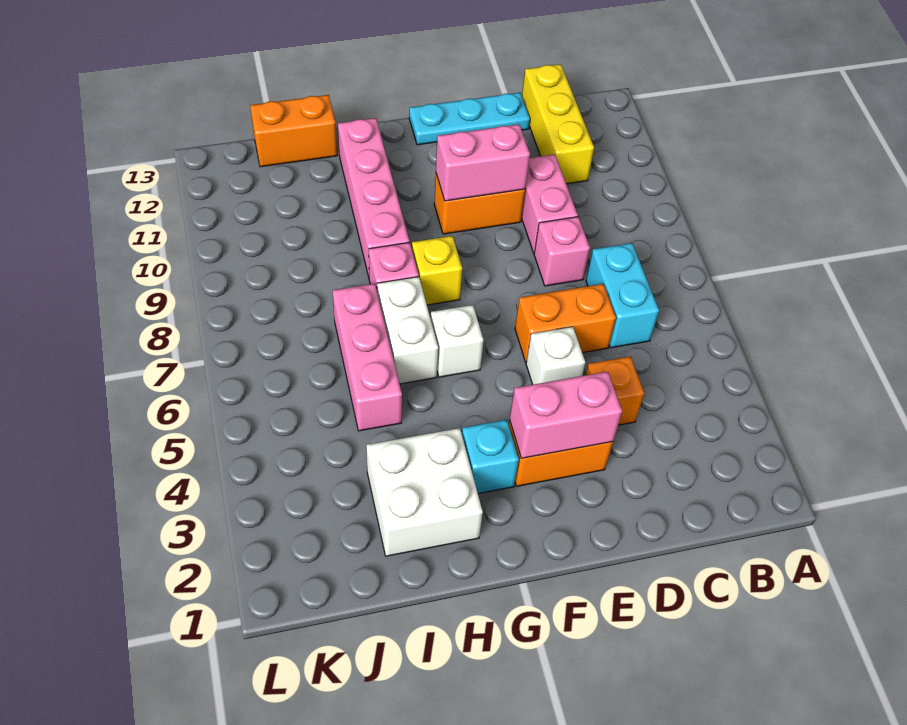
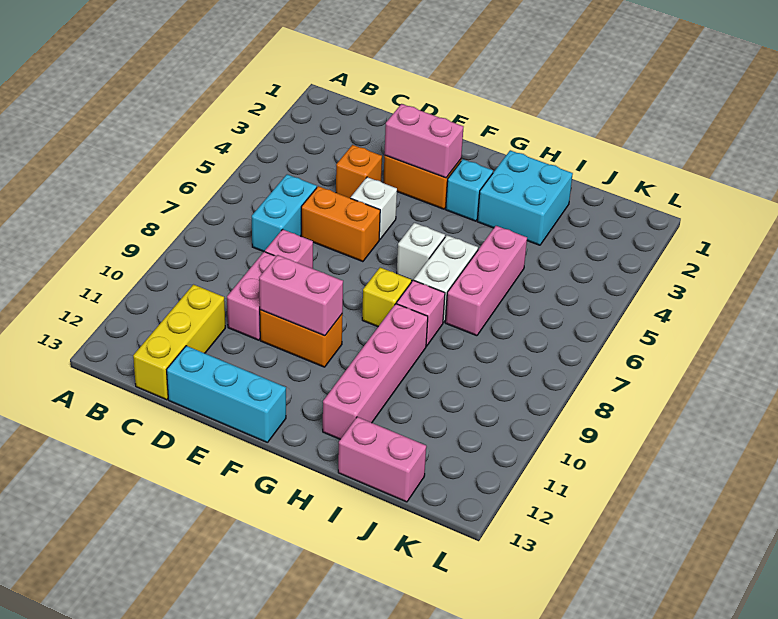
cyan plate D13:F13 level 1 -> cyan brick D13:F13 level 1
white brick H2:I3 level 1 -> cyan brick H2:I3 level 1
orange brick I13:J13 level 1 -> pink brick I13:J13 level 1

